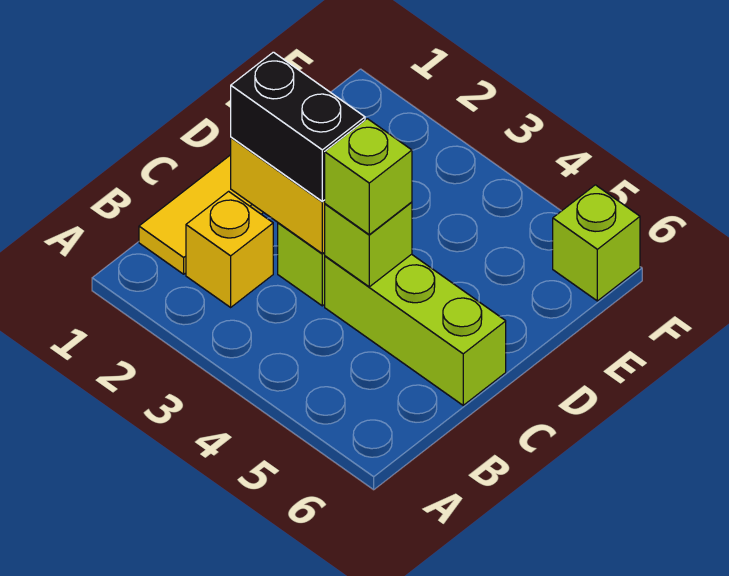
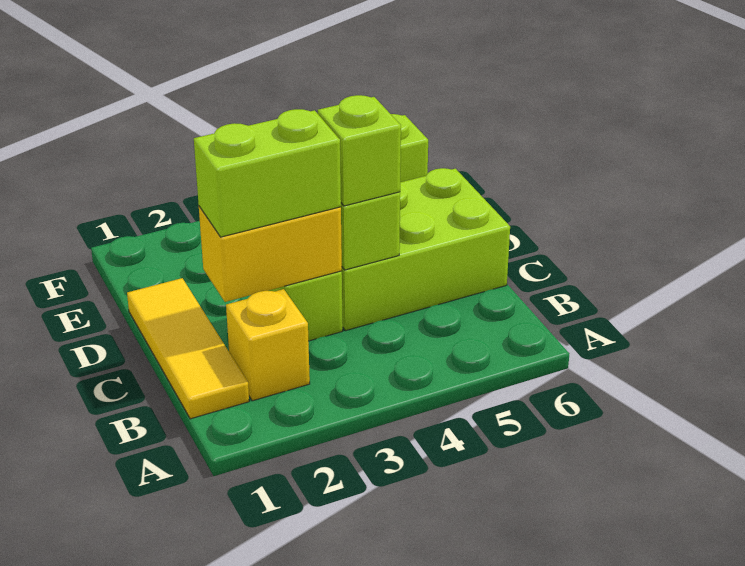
black brick C2:C3 level 3 -> lime brick C2:C3 level 3
lime brick C4:C6 level 1 -> lime brick C4:D6 level 1

